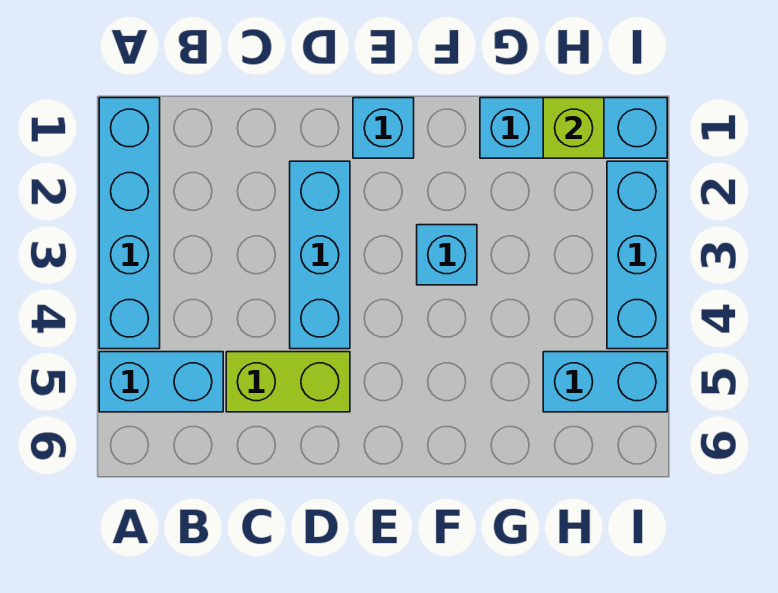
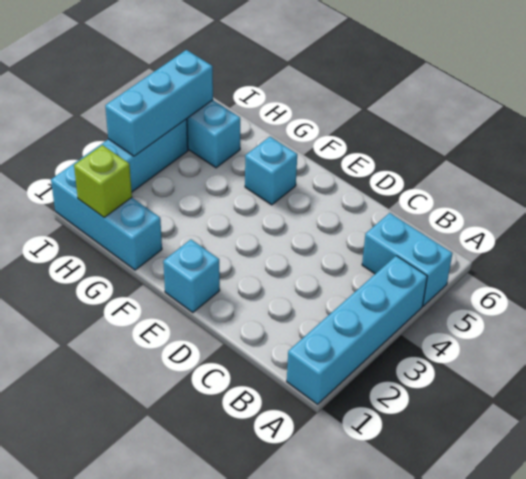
lime brick C5:D5 level 1 -> none
cyan brick D2:D4 level 1 -> cyan brick I3:I5 level 2
cyan brick F3 level 1 -> cyan brick F5 level 1

